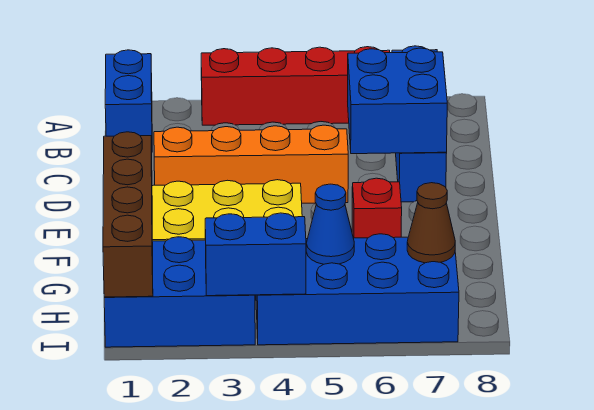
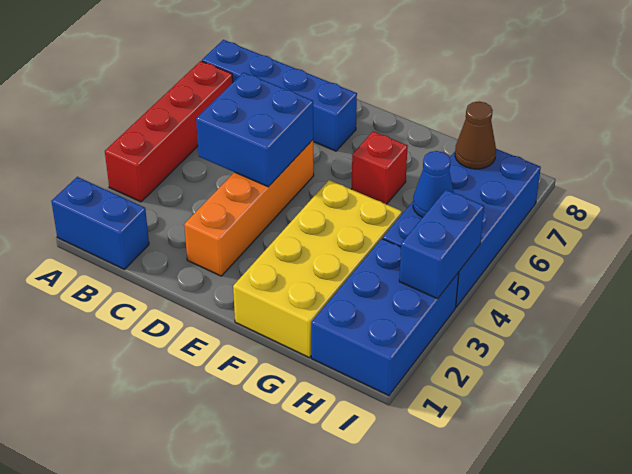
blue brick C6:D7 level 2 -> blue brick C4:D5 level 2
brown brick F1:I1 level 2 -> none

